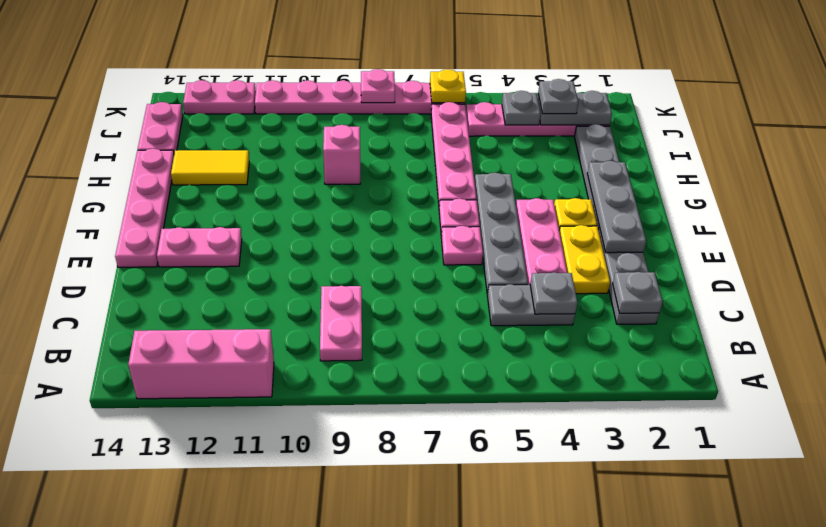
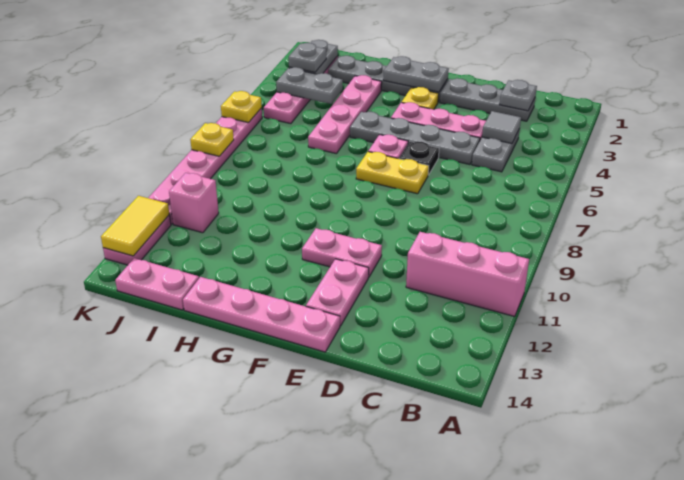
pink brick A11:A13 level 1 -> pink brick A11:C11 level 1
pink plate B9:C9 level 1 -> pink plate E11:F11 level 1
grey plate C4 level 2 -> grey tile C4 level 2
yellow plate D3:E3 level 1 -> yellow plate E7:F7 level 1
grey plate E2:G2 level 2 -> grey plate F2:G2 level 2
pink plate E6 level 1 -> black plate E6 level 1
pink plate G6:J6 level 1 -> pink plate H3:H6 level 1
pink brick H9 level 1 -> pink brick J11 level 1
yellow tile H12:H13 level 1 -> yellow tile K12:K13 level 2
grey plate J4 level 2 -> grey plate I4:J4 level 2
pink plate K8 level 2 -> yellow plate K8 level 2

